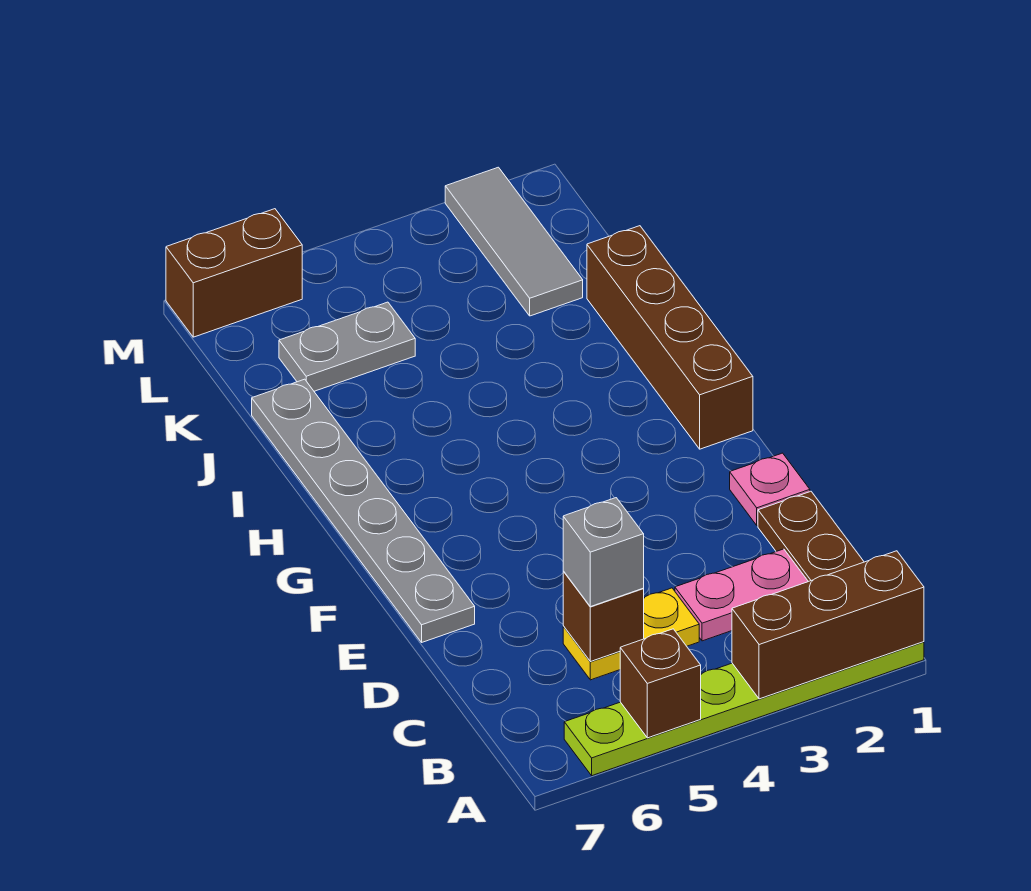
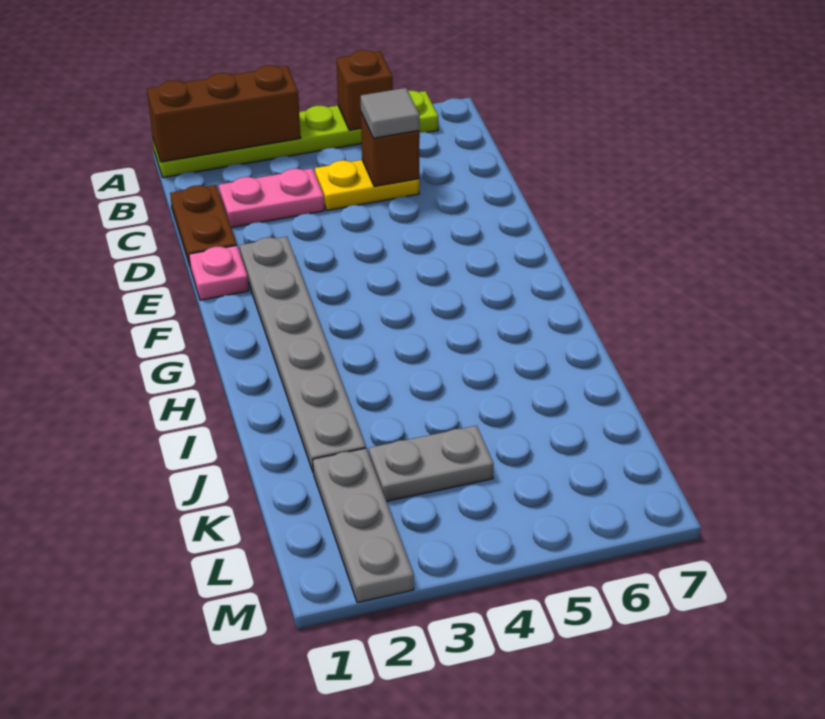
grey brick C5 level 3 -> grey tile C5 level 3
grey plate E7:J7 level 1 -> grey plate E2:J2 level 1
brown brick G1:J1 level 1 -> none
grey tile K2:M2 level 1 -> grey plate K2:M2 level 1
grey plate K5:K6 level 1 -> grey plate K3:K4 level 1
brown brick M6:M7 level 1 -> none

